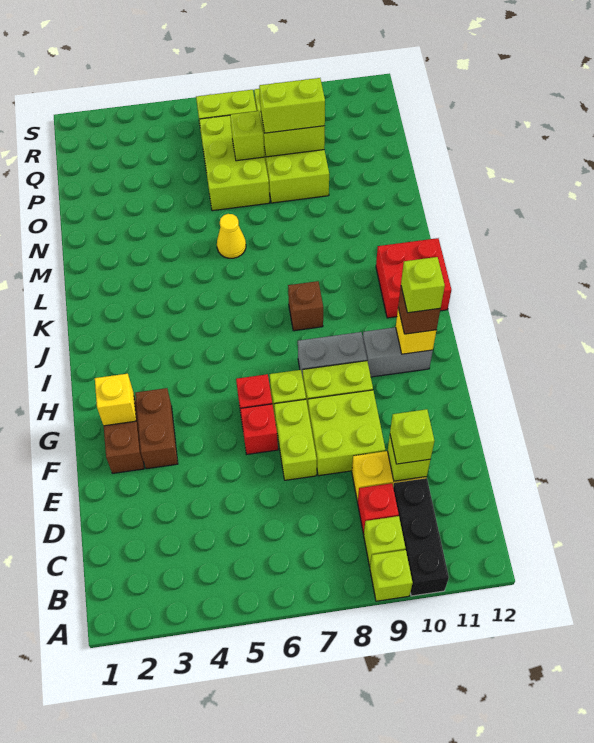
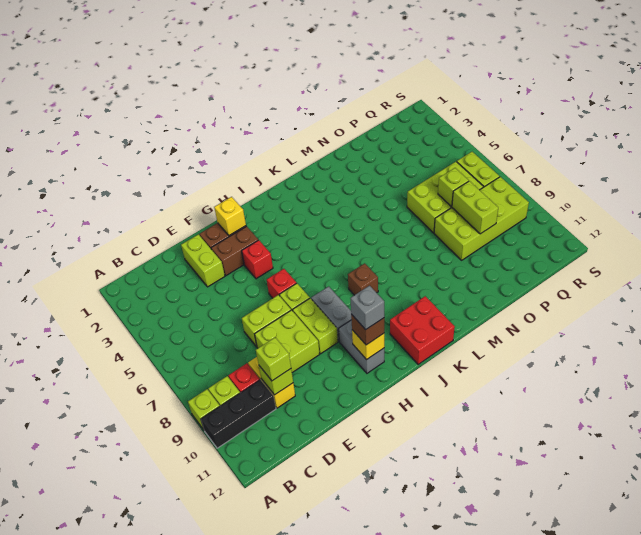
red brick F6 level 1 -> red brick G4 level 1
lime brick H11 level 4 -> grey brick H11 level 4
yellow cone M6 level 1 -> none
lime brick P8:P9 level 3 -> lime brick E2:E3 level 1

